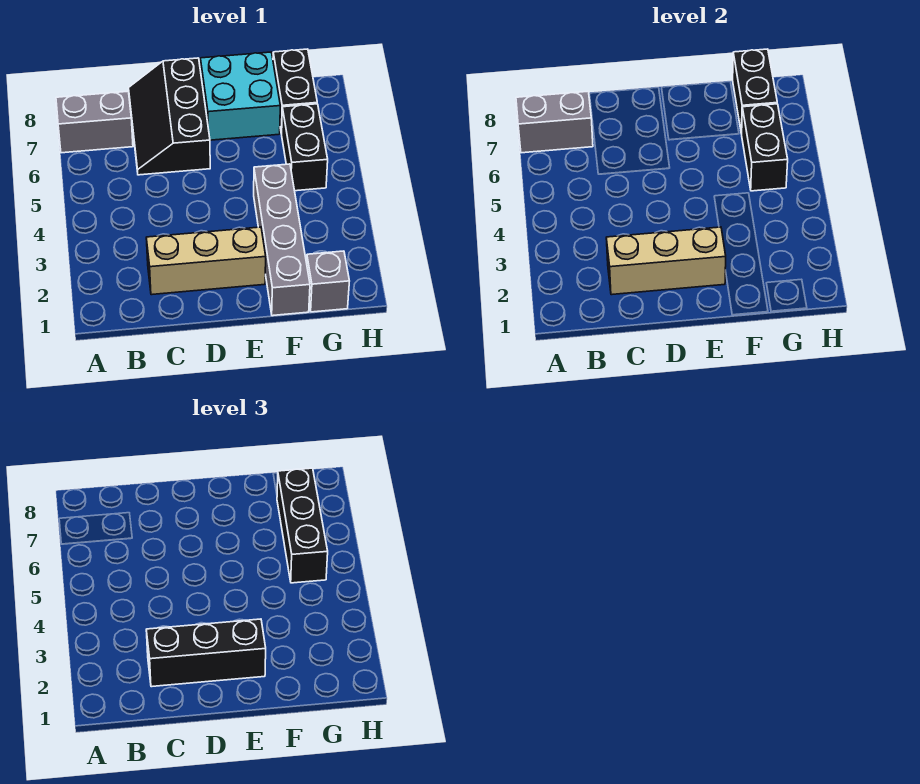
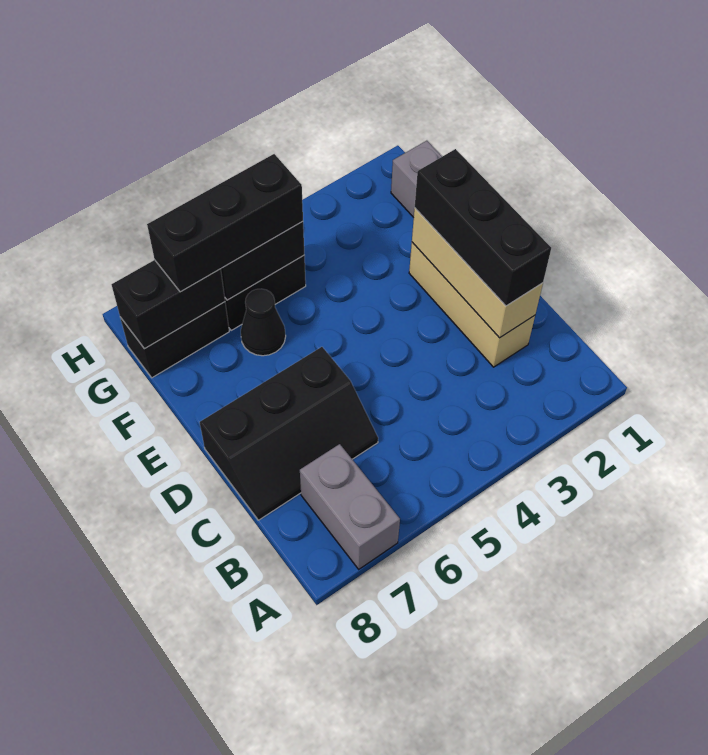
grey brick A7:B7 level 2 -> none
cyan brick E7:F8 level 1 -> none
grey brick F1:F4 level 1 -> none
none -> black cone F6 level 1

